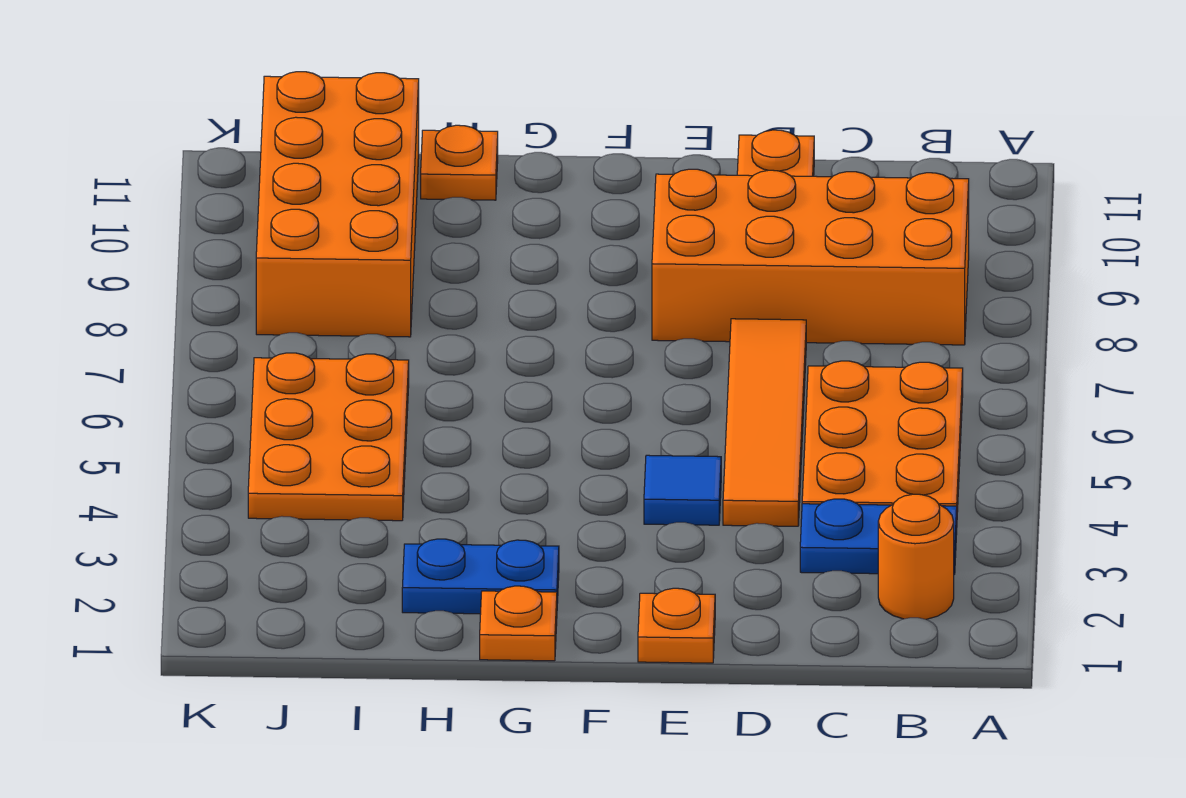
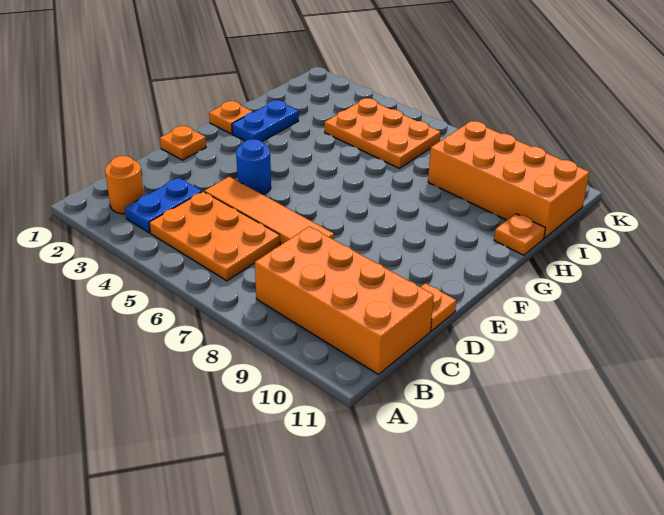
orange brick B8:E9 level 1 -> orange brick B8:C11 level 1
blue tile E4 level 1 -> blue round brick E4 level 1

